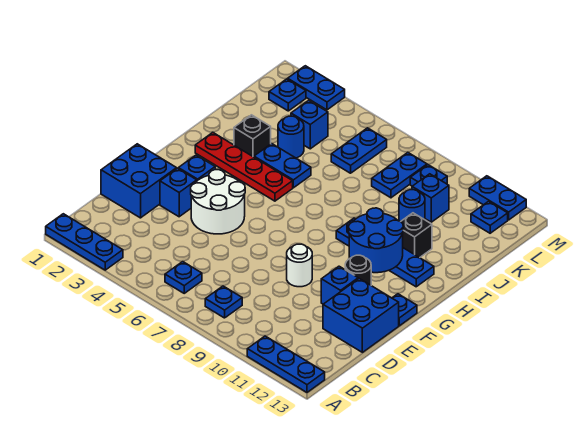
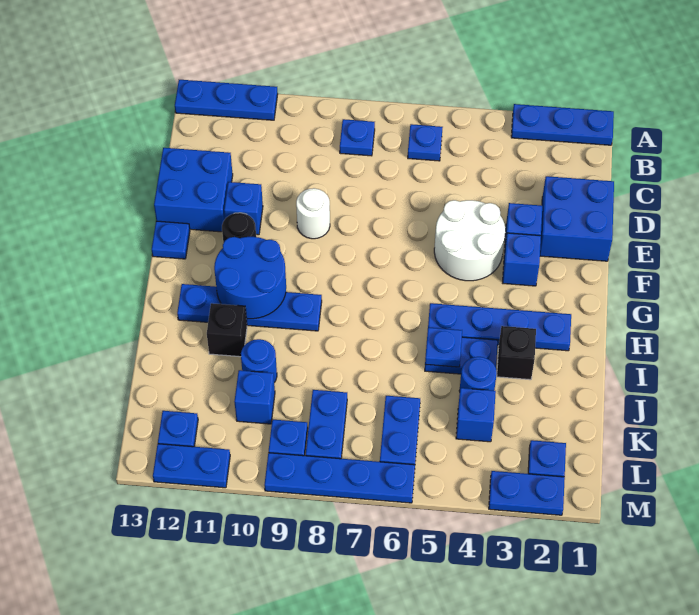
red plate H2:H5 level 1 -> blue plate H2:H5 level 1
none -> blue plate I5 level 2
none -> blue plate M6:M9 level 1

